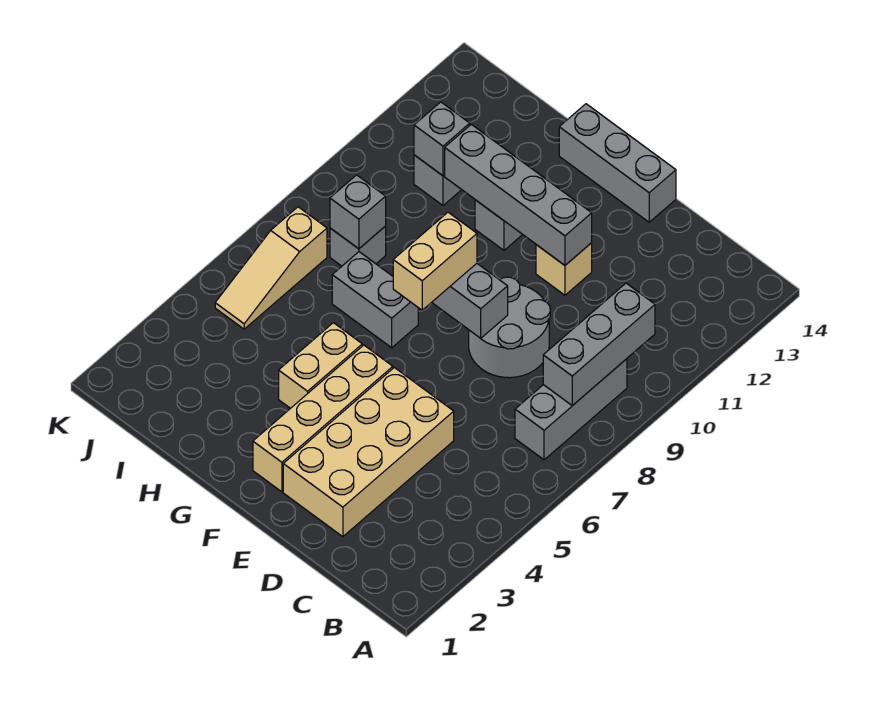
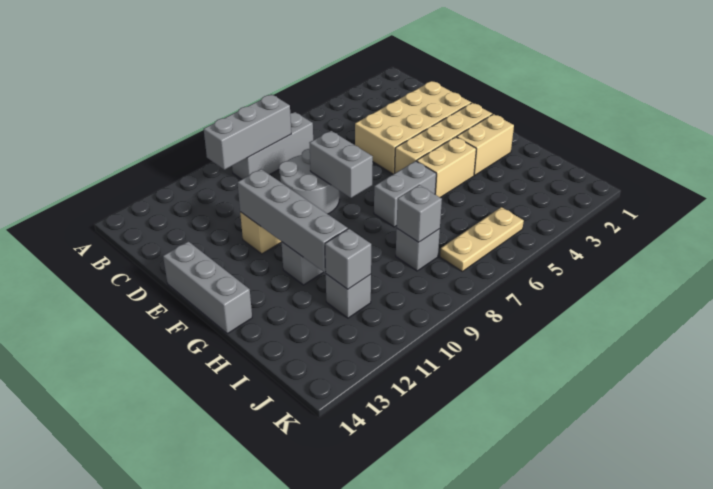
tan brick F7:F8 level 3 -> tan brick G2:G3 level 1
grey brick G7:H7 level 1 -> grey brick G6:G7 level 1
tan slope J5:J7 level 1 top 7 -> tan plate J5:J7 level 1

